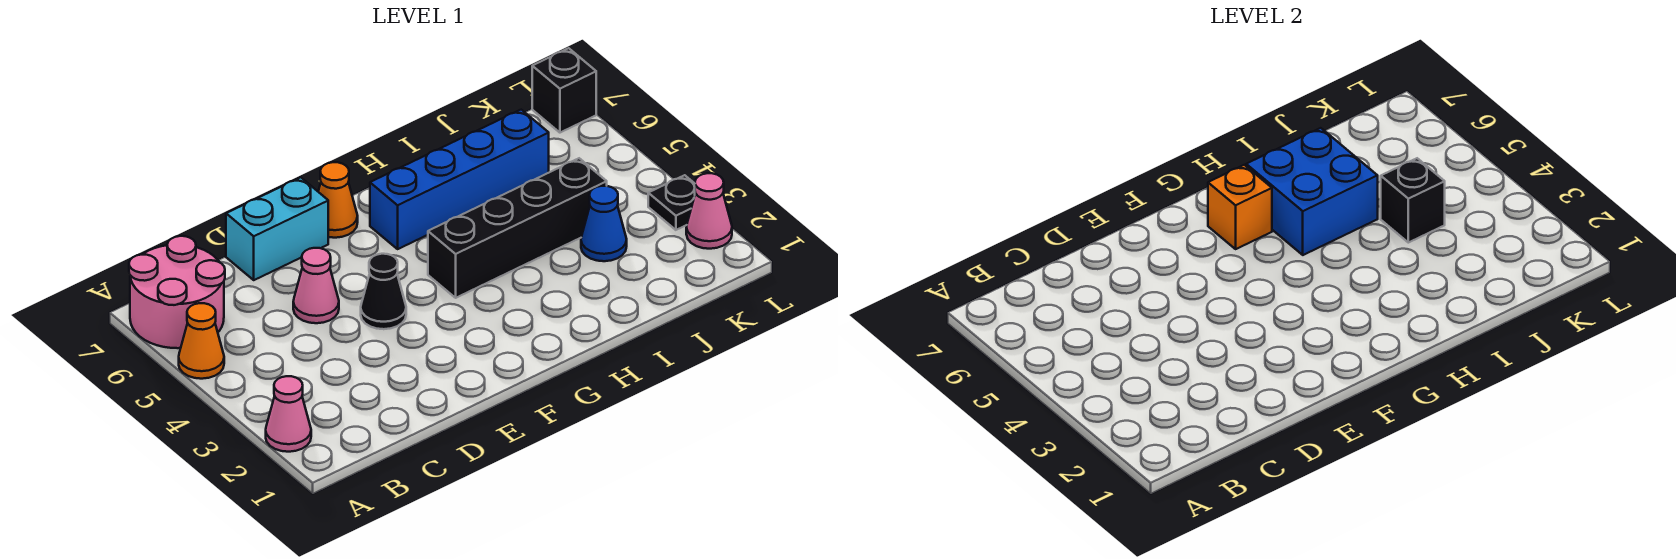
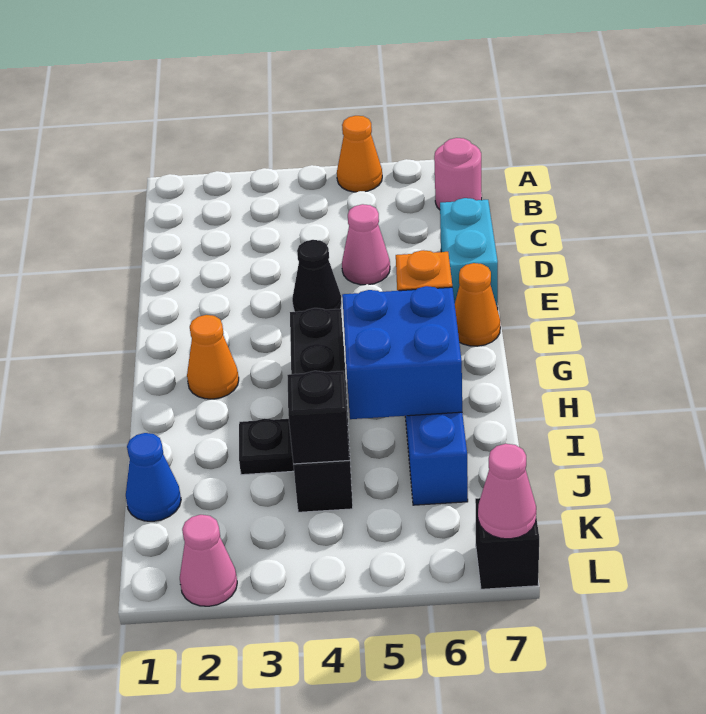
pink cone A2 level 1 -> pink cone L7 level 2
pink round brick A6:B7 level 1 -> pink round brick B7 level 1
none -> orange cone G2 level 1
blue cone J3 level 1 -> blue cone J1 level 1
black plate L3 level 1 -> black plate I3 level 1

